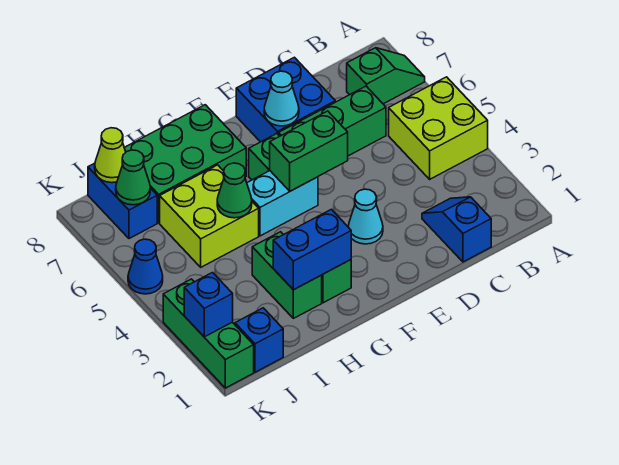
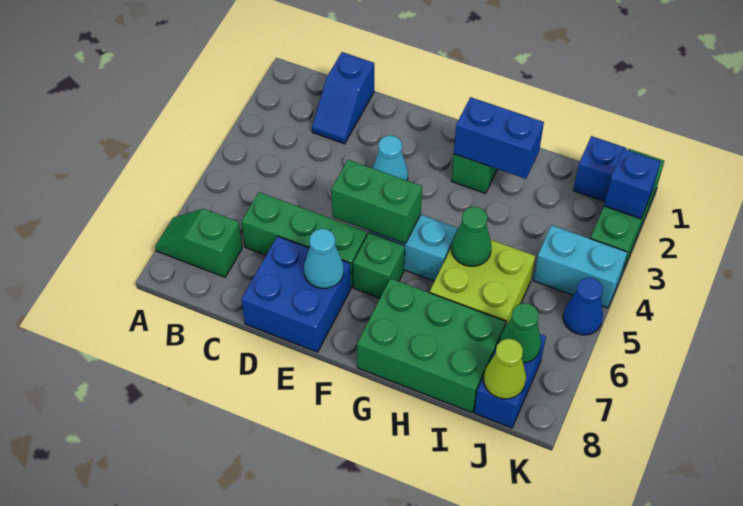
lime brick A4:B5 level 1 -> none
green brick H2:H3 level 1 -> none
none -> cyan brick J4:K4 level 1

